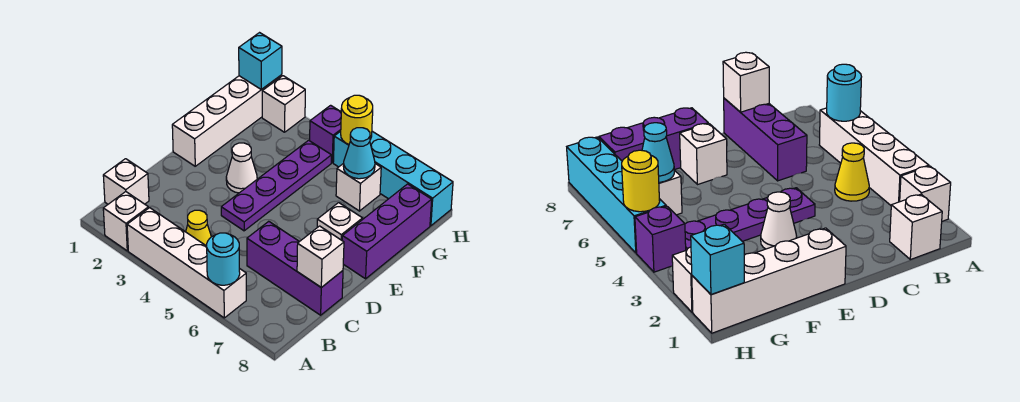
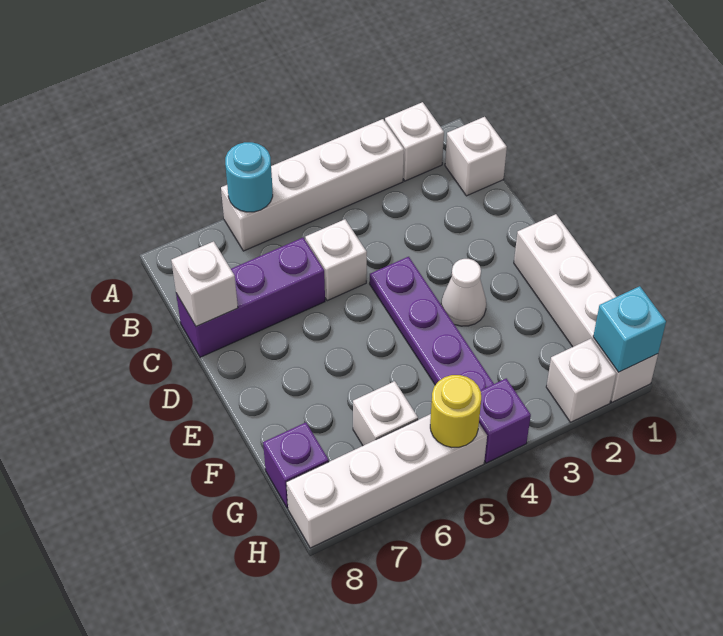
yellow cone B4 level 1 -> none
white brick E7 level 1 -> white brick C5 level 1
purple brick E8:G8 level 1 -> purple brick G8 level 1
cyan cone G6 level 2 -> none
cyan brick H5:H8 level 1 -> white brick H5:H8 level 1

